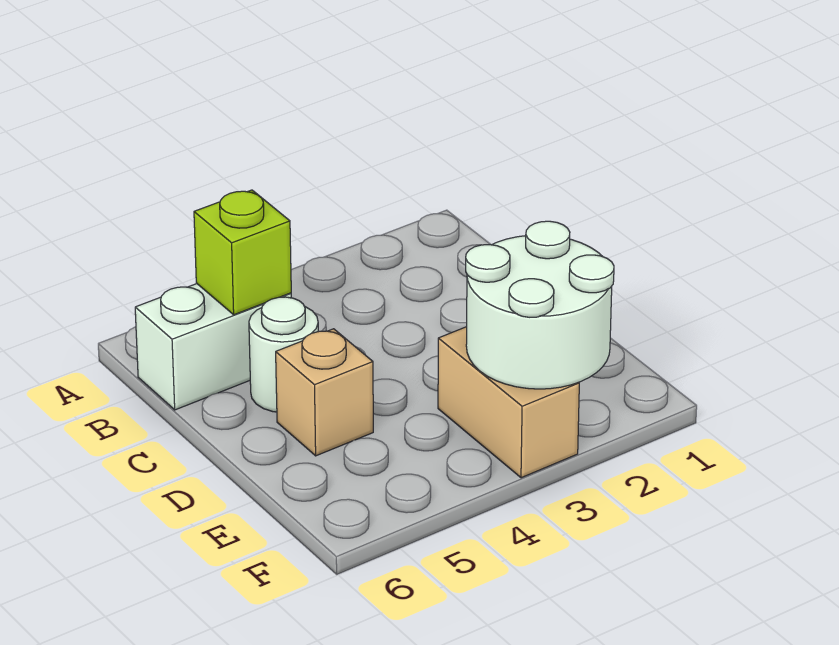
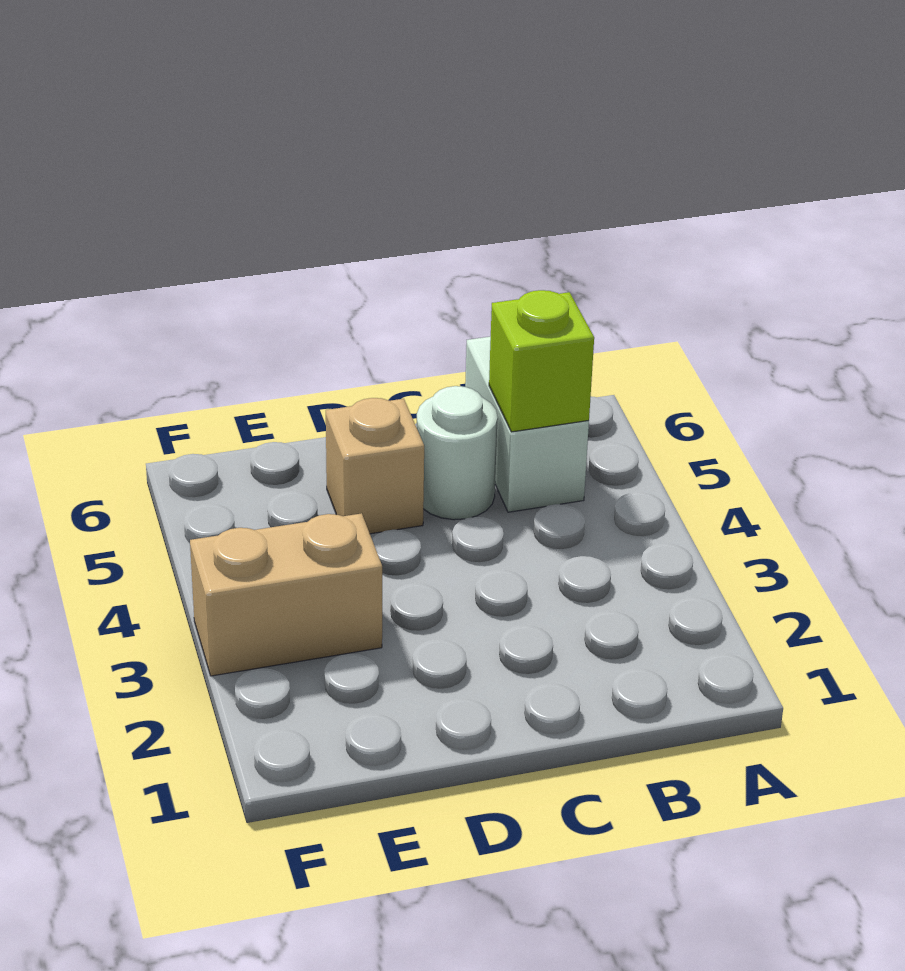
white round brick E2:F3 level 2 -> none

